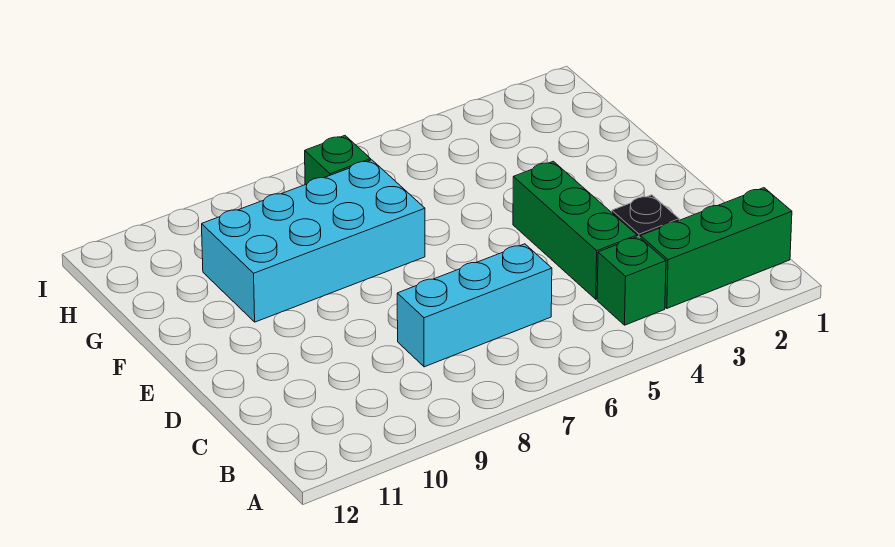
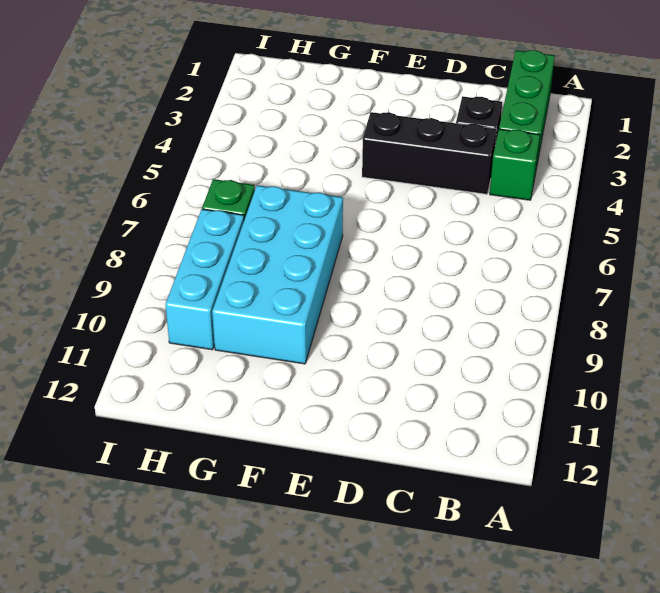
green brick C4:E4 level 1 -> black brick C4:E4 level 1
cyan brick C6:C8 level 1 -> cyan brick H8:H10 level 1

